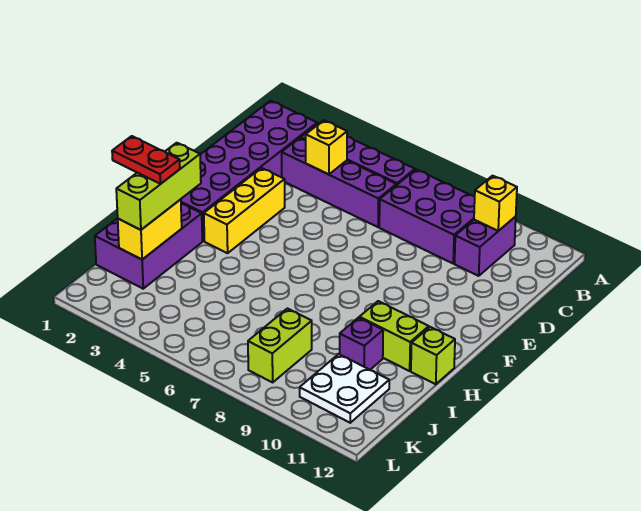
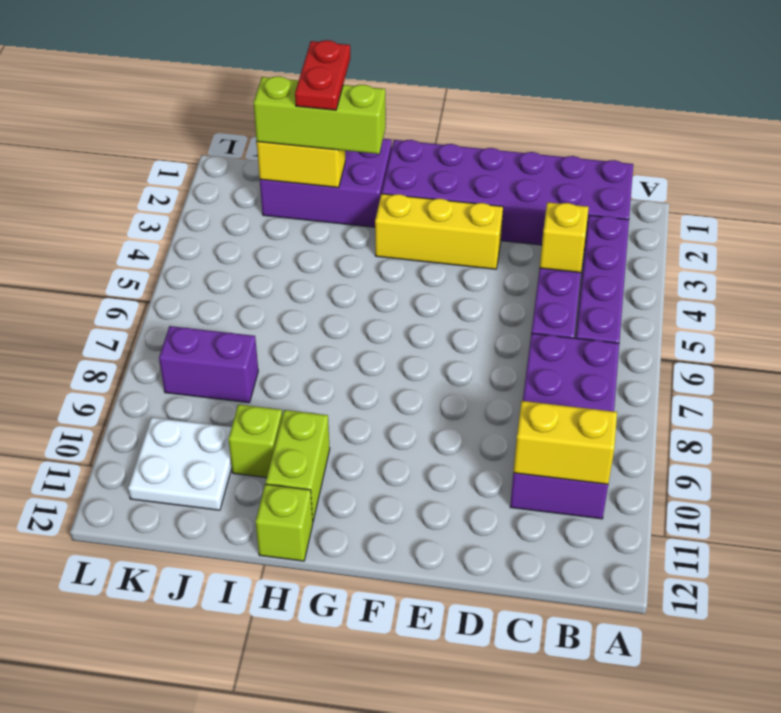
yellow brick B10 level 2 -> yellow brick B10:C10 level 2
purple brick I10 level 1 -> lime brick I10 level 1
lime brick J8:K8 level 1 -> purple brick J8:K8 level 1

